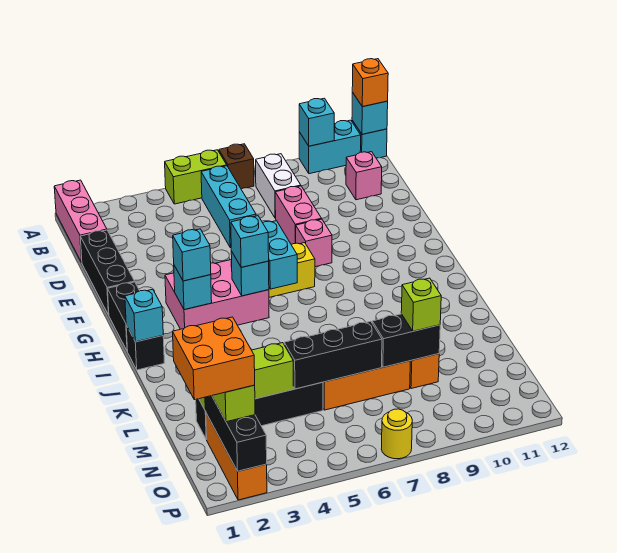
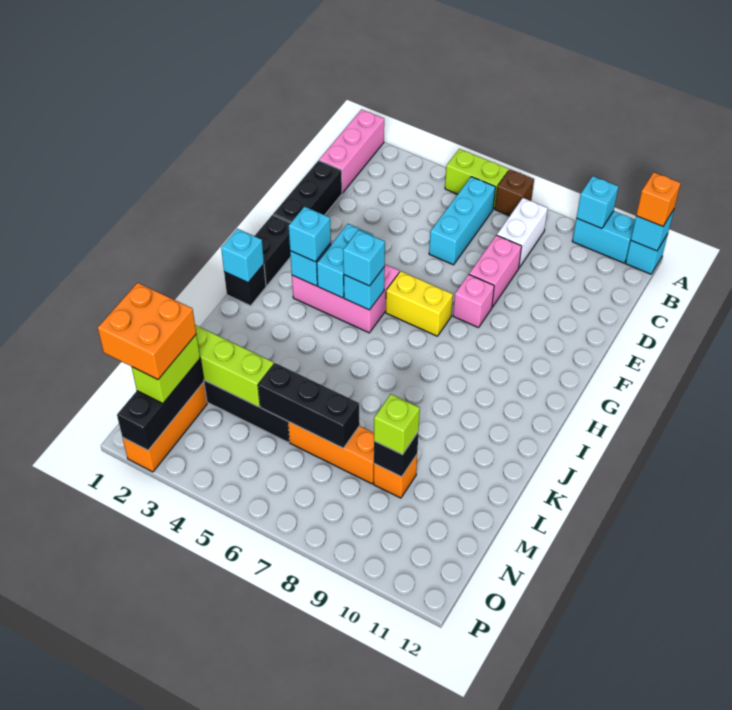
pink brick C11 level 1 -> none
cyan brick G6:H6 level 2 -> cyan brick G4:H4 level 2
black brick M8:M9 level 2 -> black brick M9 level 2
yellow round brick P7 level 1 -> none

